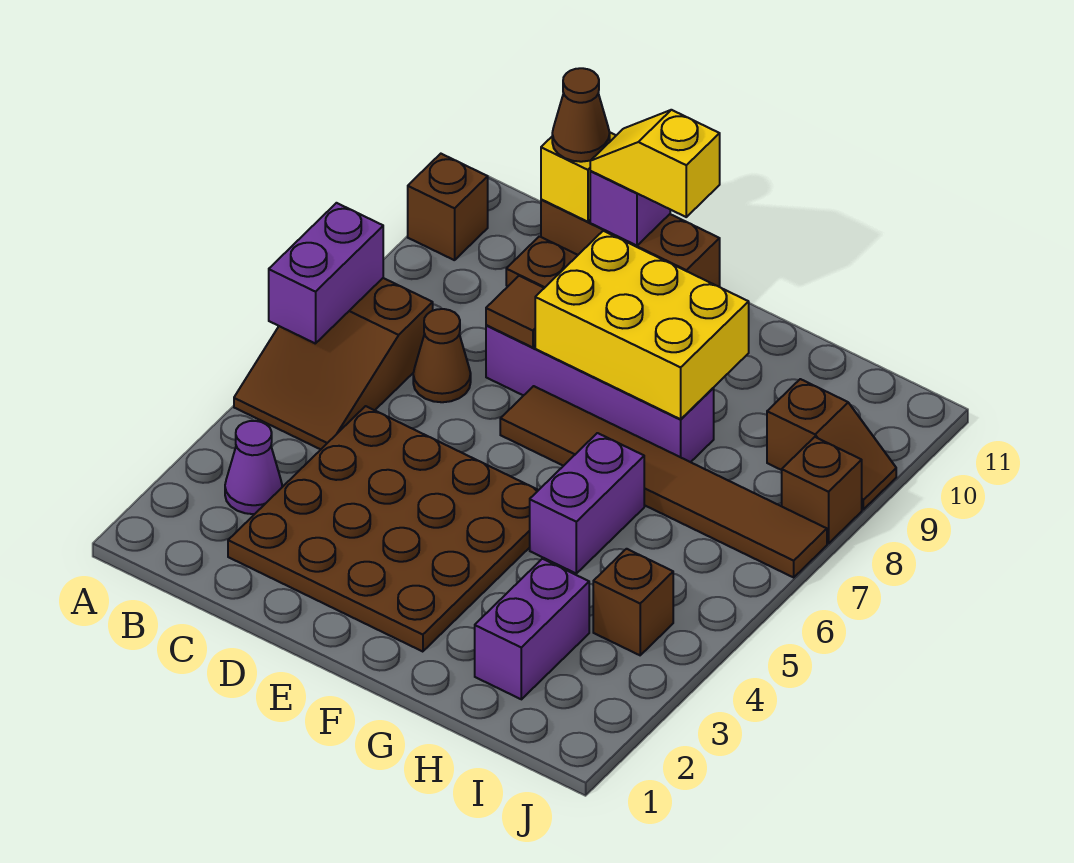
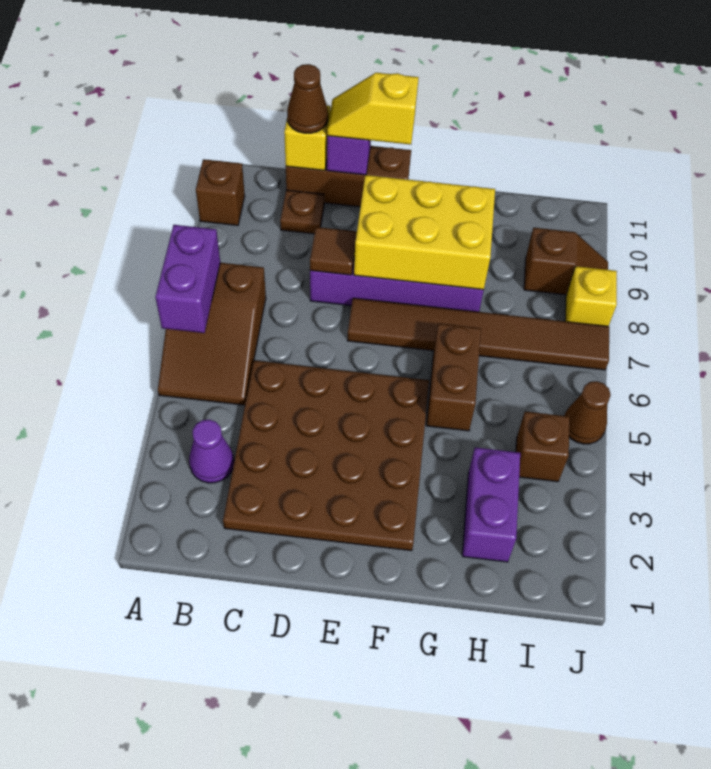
brown cone C7 level 1 -> brown cone J5 level 1
purple brick G5:G6 level 1 -> brown brick G5:G6 level 1
brown brick J8 level 1 -> yellow brick J8 level 1

